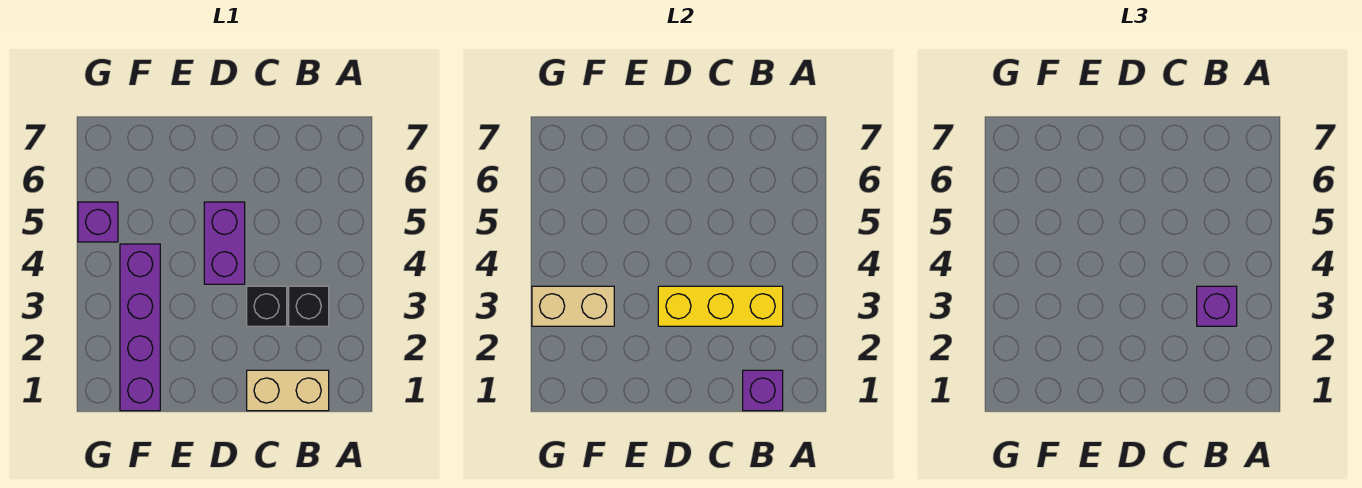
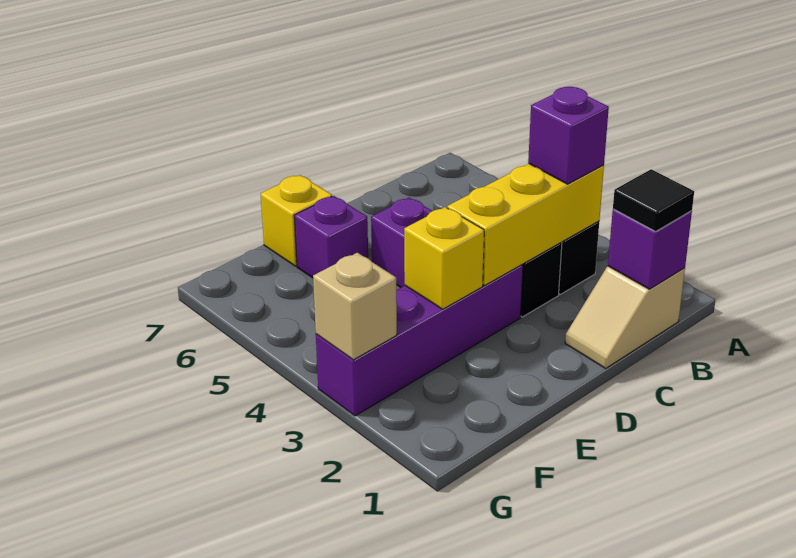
tan brick B1:C1 level 1 -> tan slope B1:C1 level 1 top B
none -> black tile B1 level 3
none -> yellow brick E3 level 2
none -> yellow brick E7 level 1
purple brick F1:F4 level 1 -> purple brick D3:G3 level 1
tan brick F3:G3 level 2 -> tan brick G3 level 2
purple brick G5 level 1 -> purple brick E6 level 1

